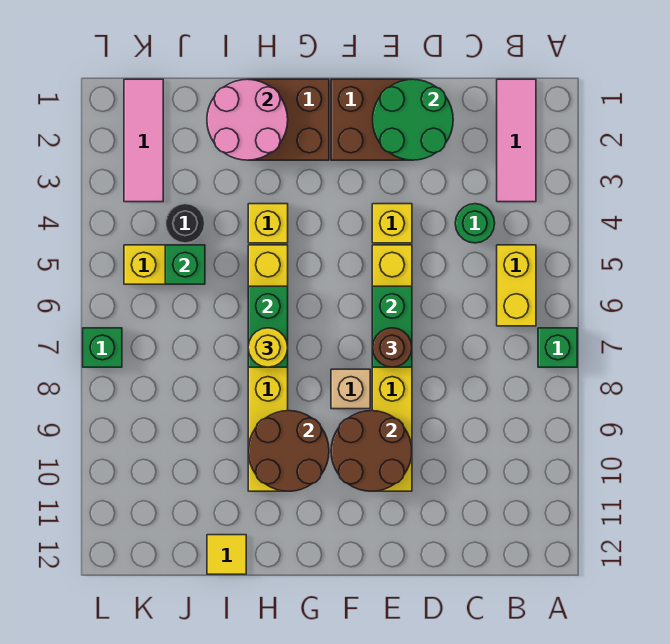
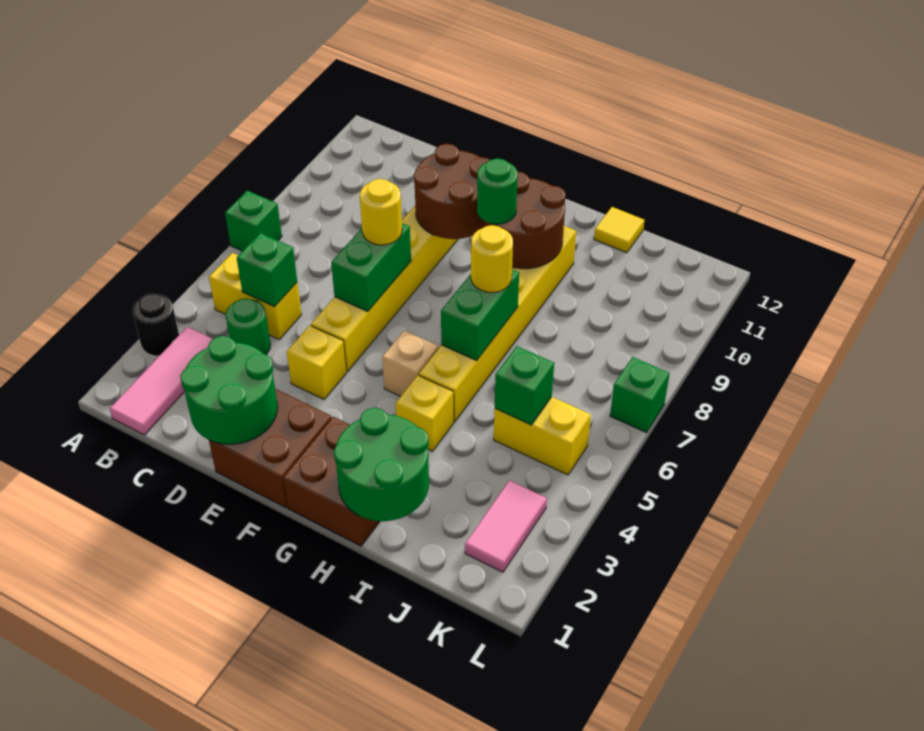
yellow brick B5:B6 level 1 -> yellow brick B5:C5 level 1
none -> green brick C5 level 2
brown round brick E7 level 3 -> yellow round brick E7 level 3
tan brick F8 level 1 -> tan brick G5 level 1
none -> green round brick G9 level 3
pink round brick H1:I2 level 2 -> green round brick H1:I2 level 2
black round brick J4 level 1 -> black round brick A3 level 1
pink tile K1:K3 level 1 -> pink tile K2:K3 level 1

